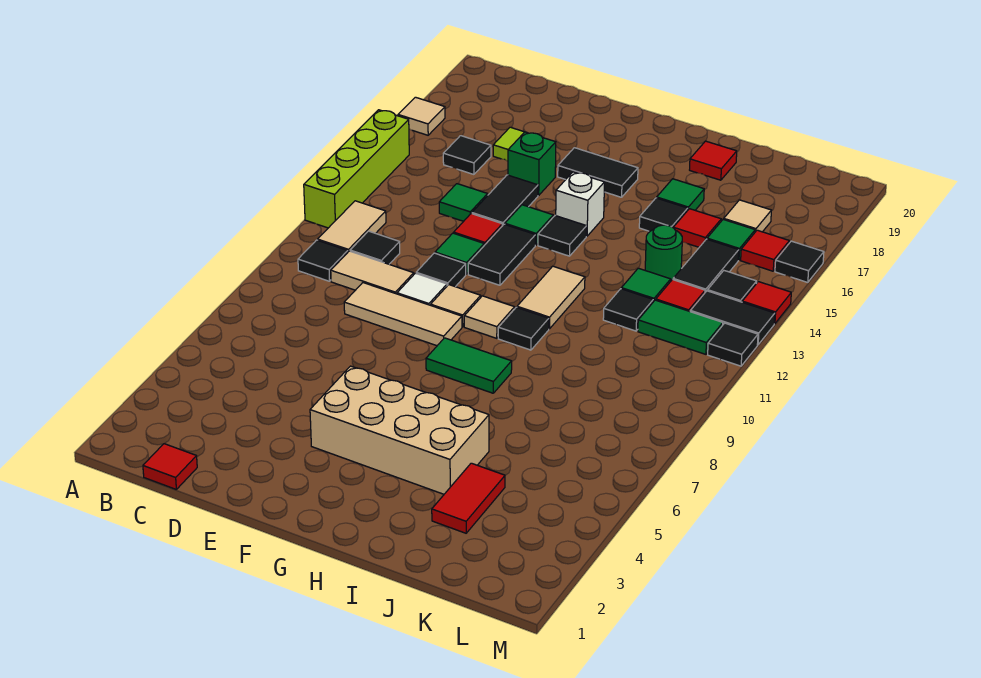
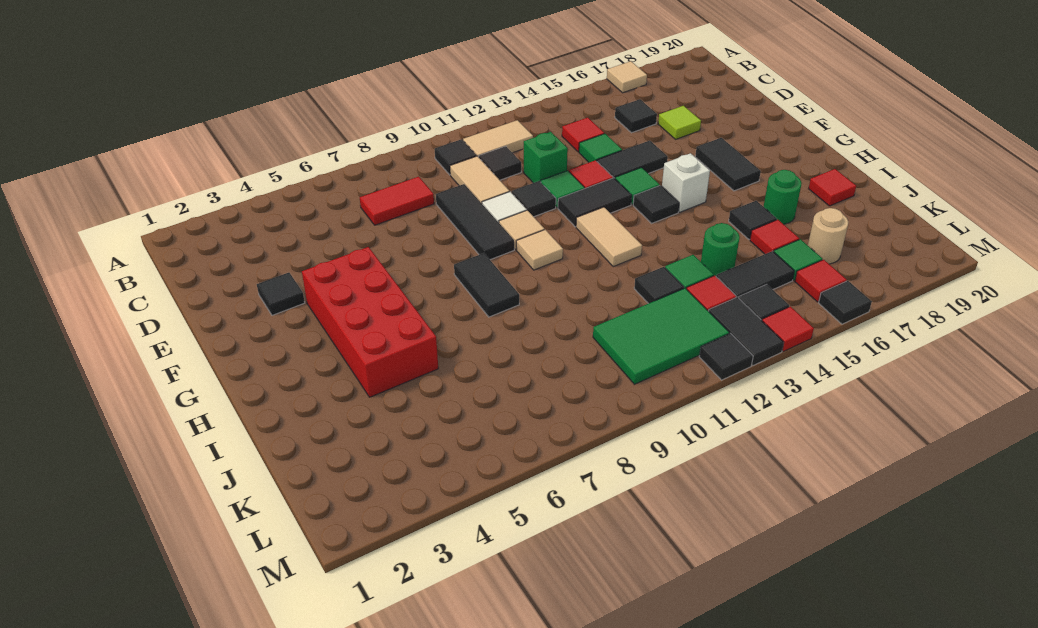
lime brick A12:A15 level 1 -> none
red tile C1 level 1 -> red tile C14 level 1
tan tile D9:F9 level 1 -> black tile D9:F9 level 1
green brick E16 level 1 -> green brick D12 level 1
tan brick F4:I5 level 1 -> red brick F4:I5 level 1
green tile G8:H8 level 1 -> black tile G8:H8 level 1
black tile H10 level 1 -> black tile E3 level 1
tan tile H11:H12 level 1 -> tan tile G12:H12 level 1
green tile I17 level 1 -> green round brick I17 level 1
red tile J3:J4 level 1 -> red tile C7:C8 level 1
green tile K12:L12 level 1 -> green tile K10:L12 level 1
tan tile K17 level 1 -> tan round brick K17 level 1

